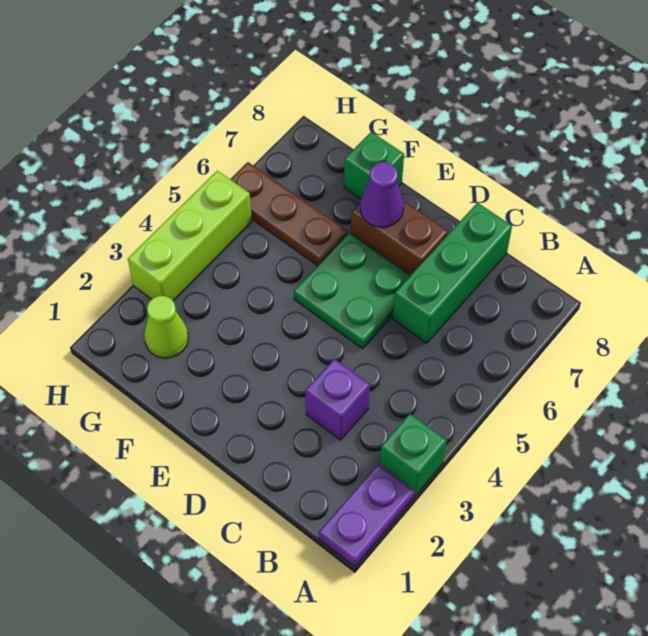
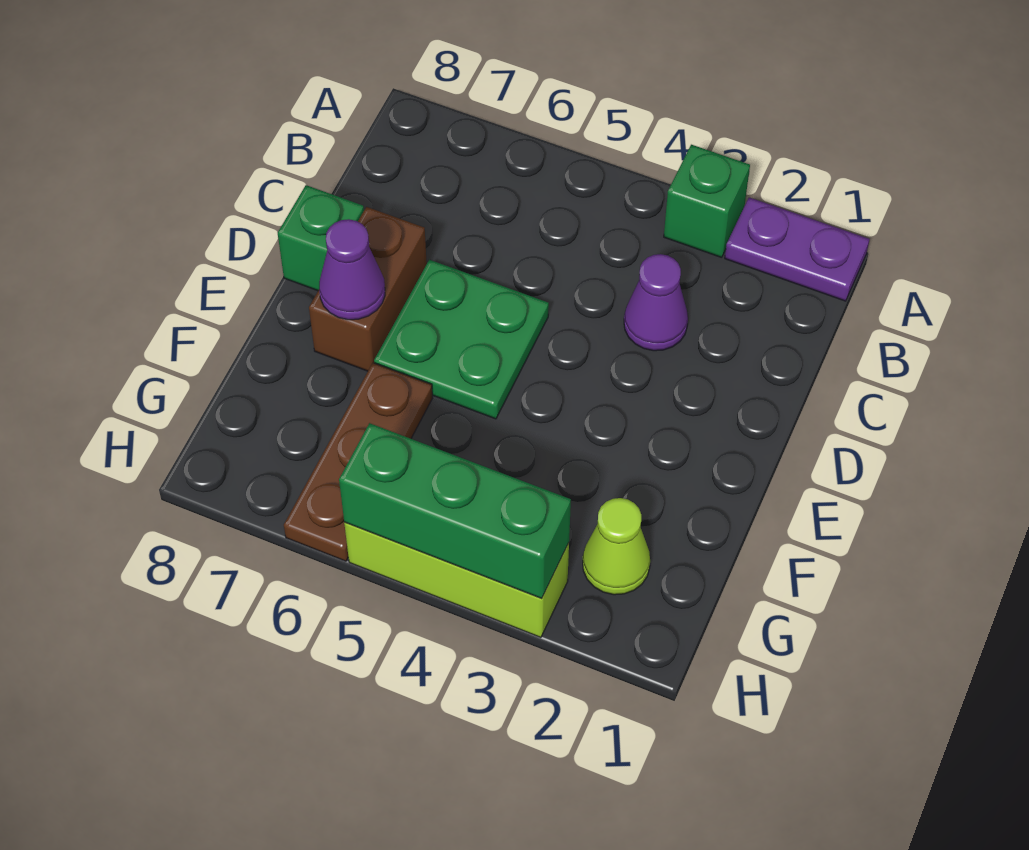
purple brick C3 level 1 -> purple cone C3 level 1
green brick C6:C8 level 1 -> green brick H3:H5 level 2
green brick F8 level 1 -> green brick D8 level 1

